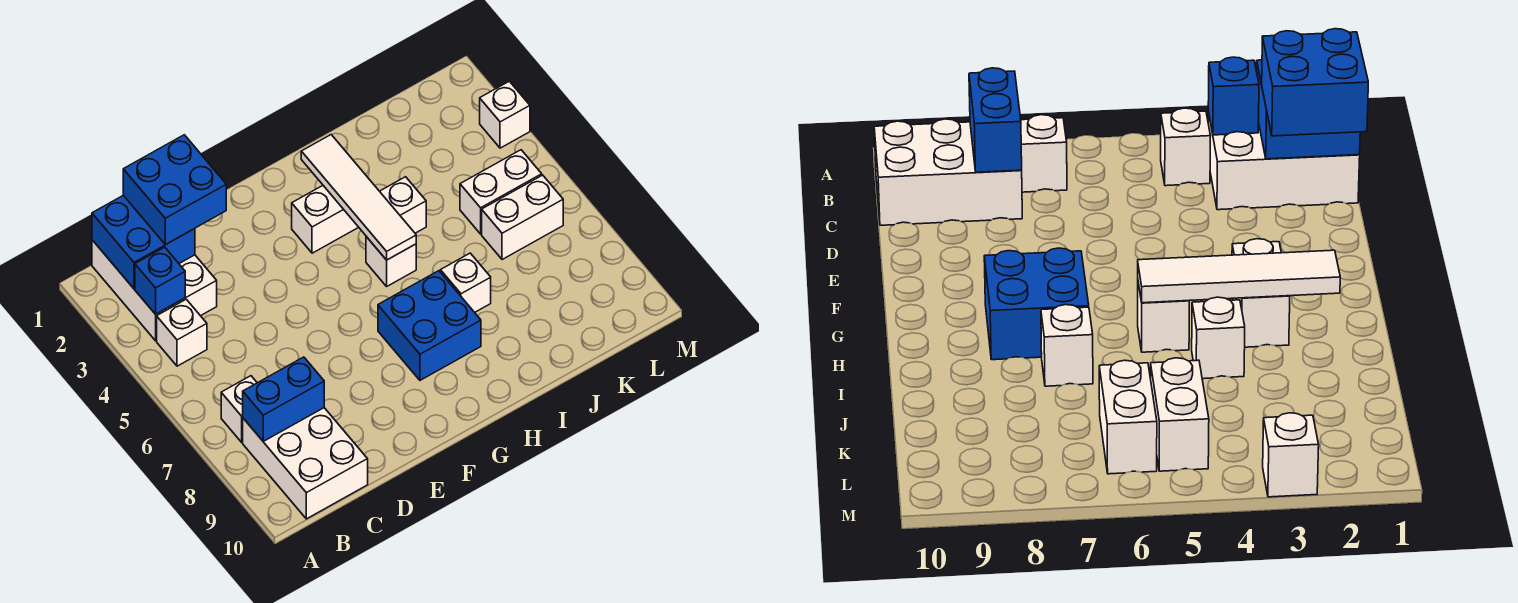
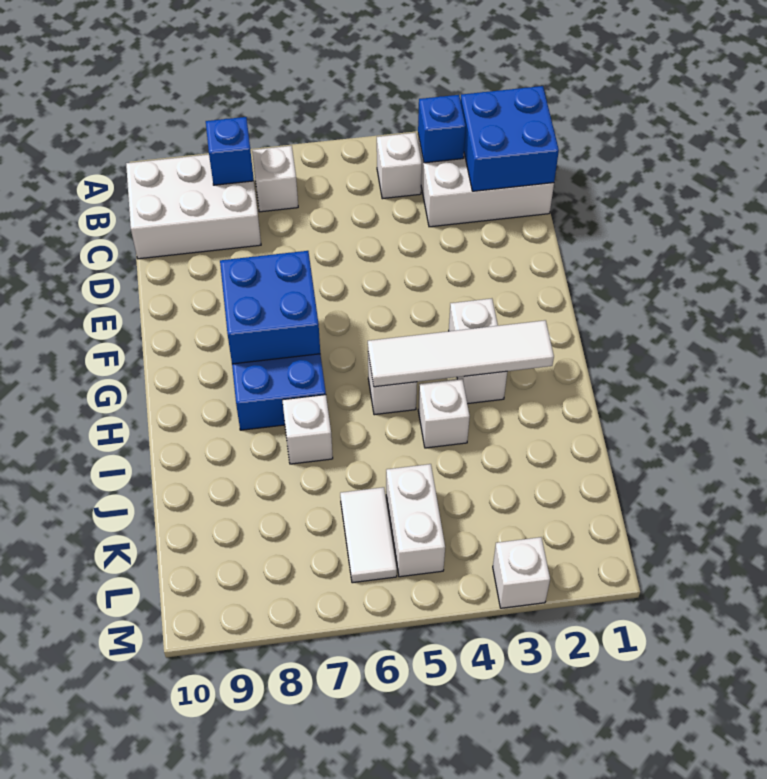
blue brick B8:C8 level 2 -> blue brick B8 level 2
blue brick C1:D2 level 3 -> blue brick F7:G8 level 2
white brick K6:L6 level 1 -> white tile K6:L6 level 1

